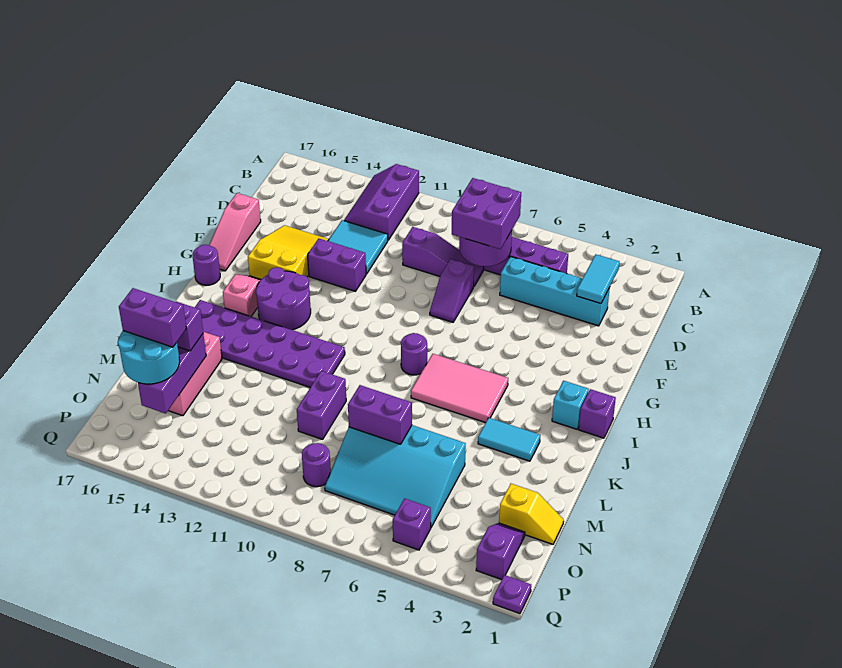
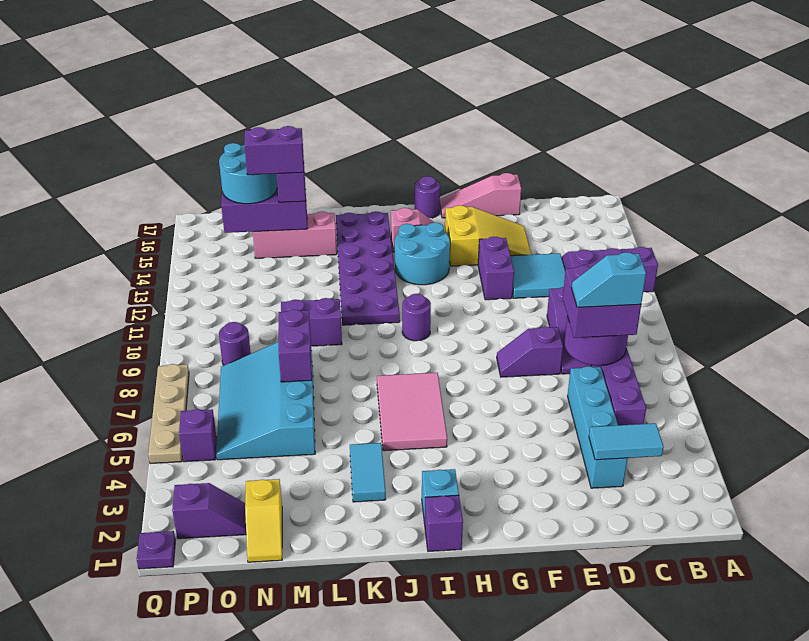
none -> cyan slope C7:D7 level 4 top C
purple round brick H13:I14 level 1 -> cyan round brick H13:I14 level 1
purple round brick I8 level 1 -> purple round brick I10 level 1
purple brick N15:N16 level 4 -> purple brick M15:N15 level 4
none -> tan plate Q5:Q8 level 1

